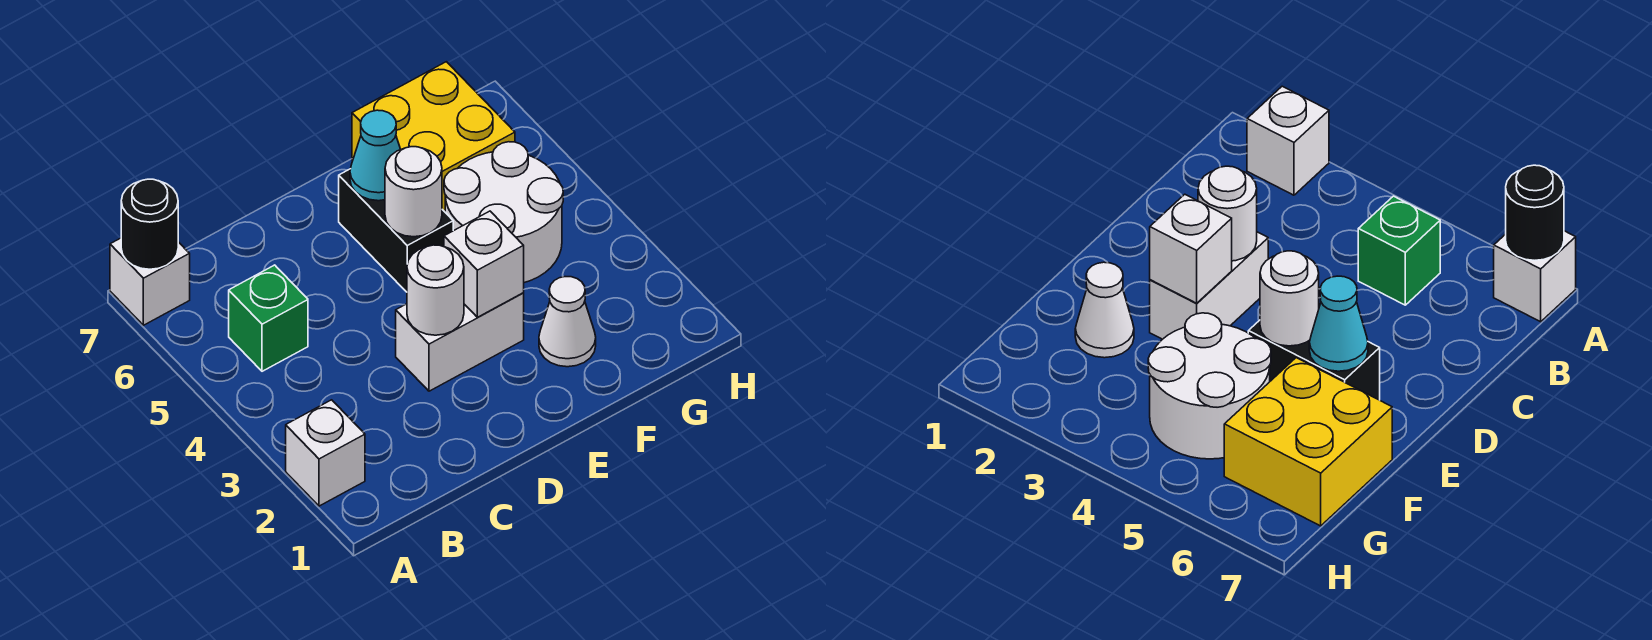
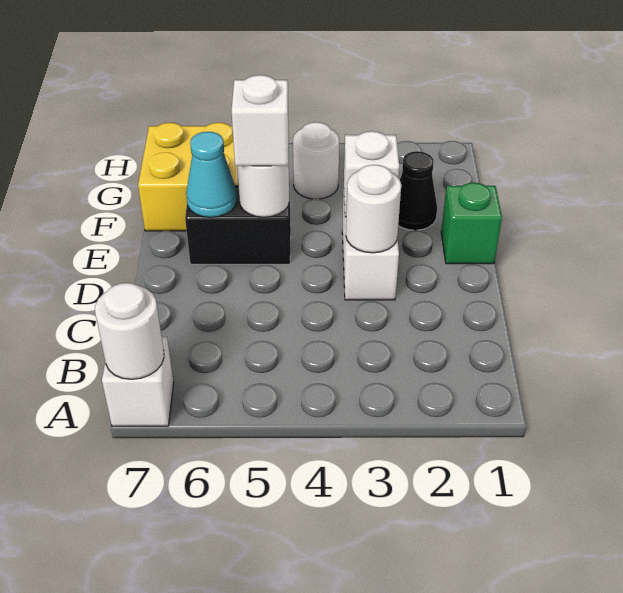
white brick A2 level 1 -> white brick E5 level 3
black round brick A7 level 2 -> white round brick A7 level 2
green brick B5 level 1 -> green brick E1 level 1
white cone F2 level 1 -> black cone F2 level 1
white round brick F4:G5 level 1 -> white round brick G4 level 1

